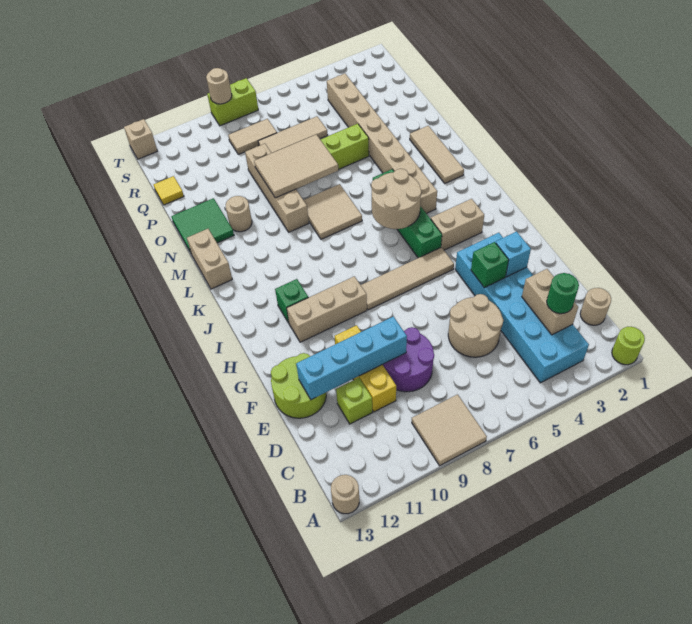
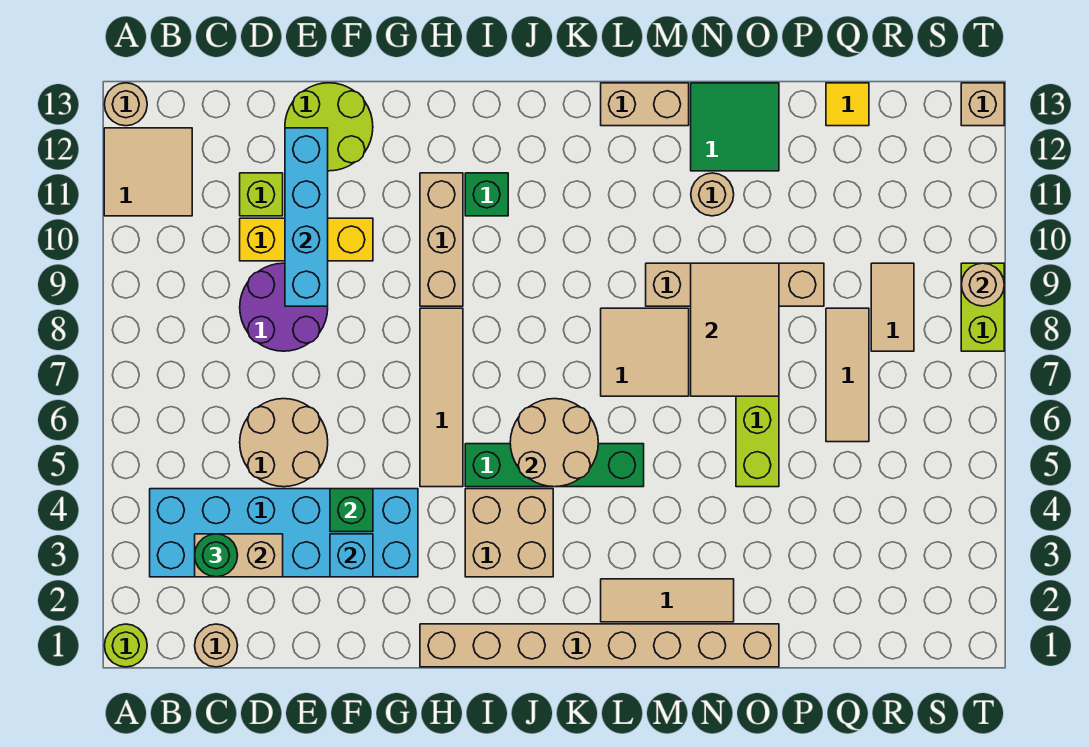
tan tile A8:B9 level 1 -> tan tile A11:B12 level 1
tan brick I3:I4 level 1 -> tan brick I3:J4 level 1
tan brick K4:R4 level 1 -> tan brick H1:O1 level 1

